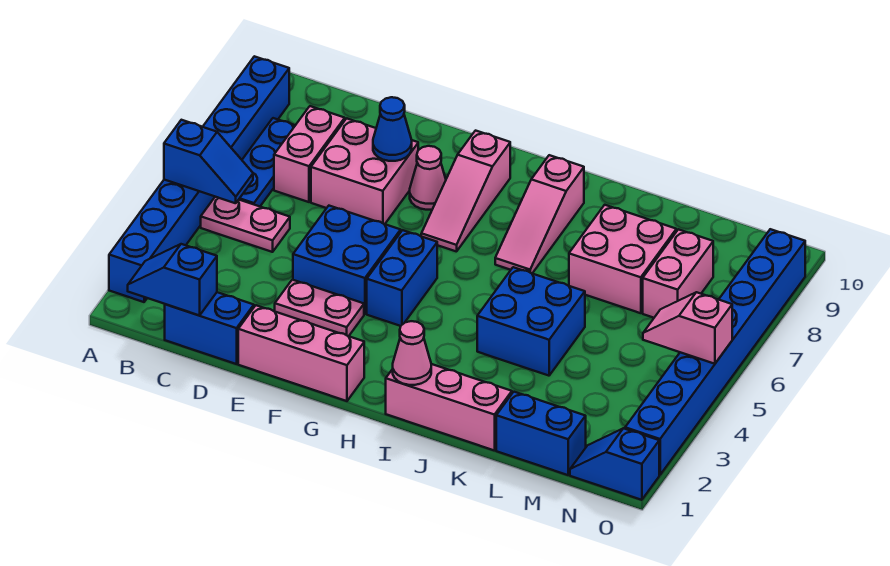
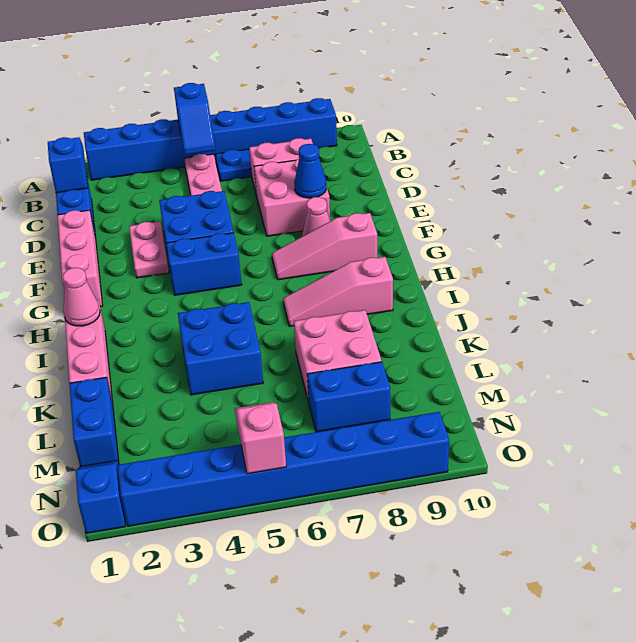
pink brick M7:M8 level 1 -> blue brick M7:M8 level 1

